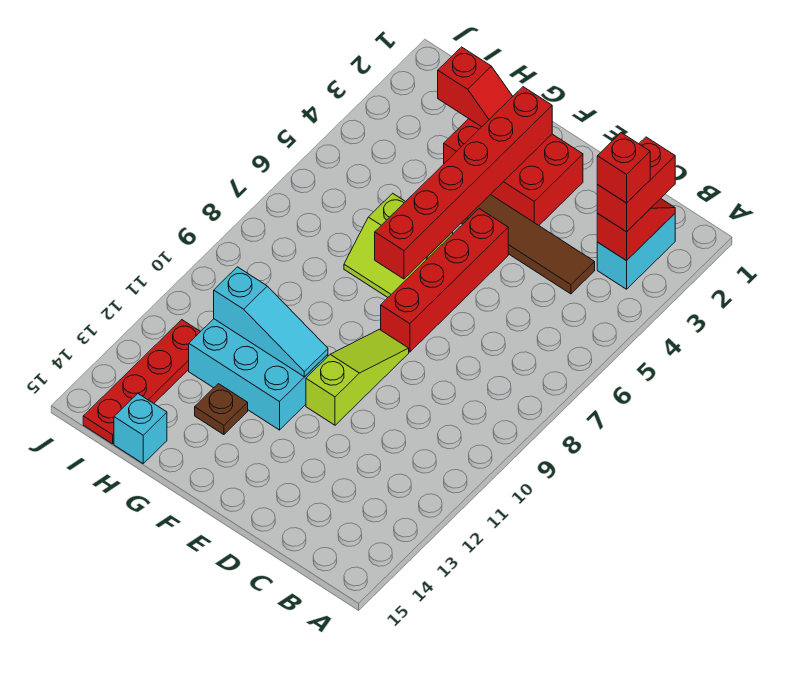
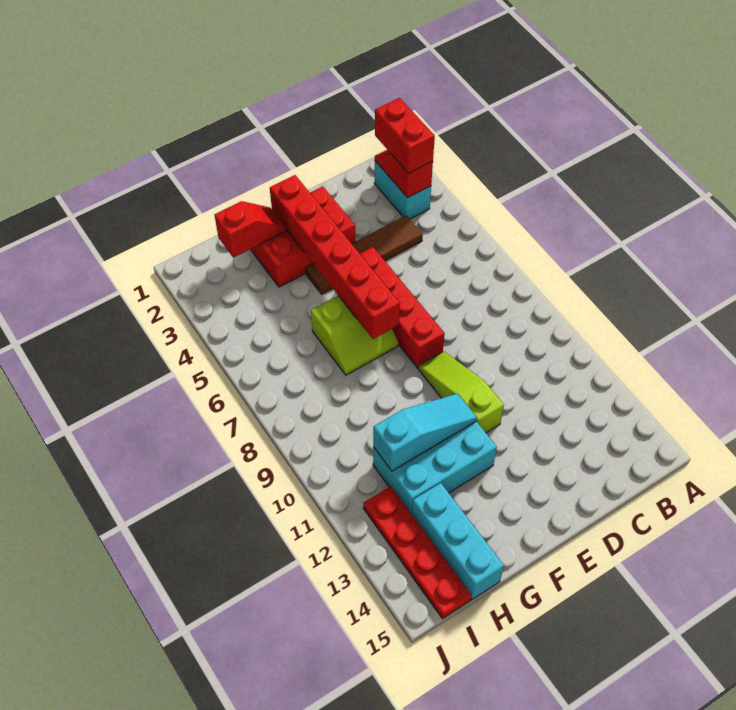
red brick B3 level 4 -> none
brown plate G13 level 1 -> none
cyan brick H15 level 1 -> cyan brick H13:H15 level 1

